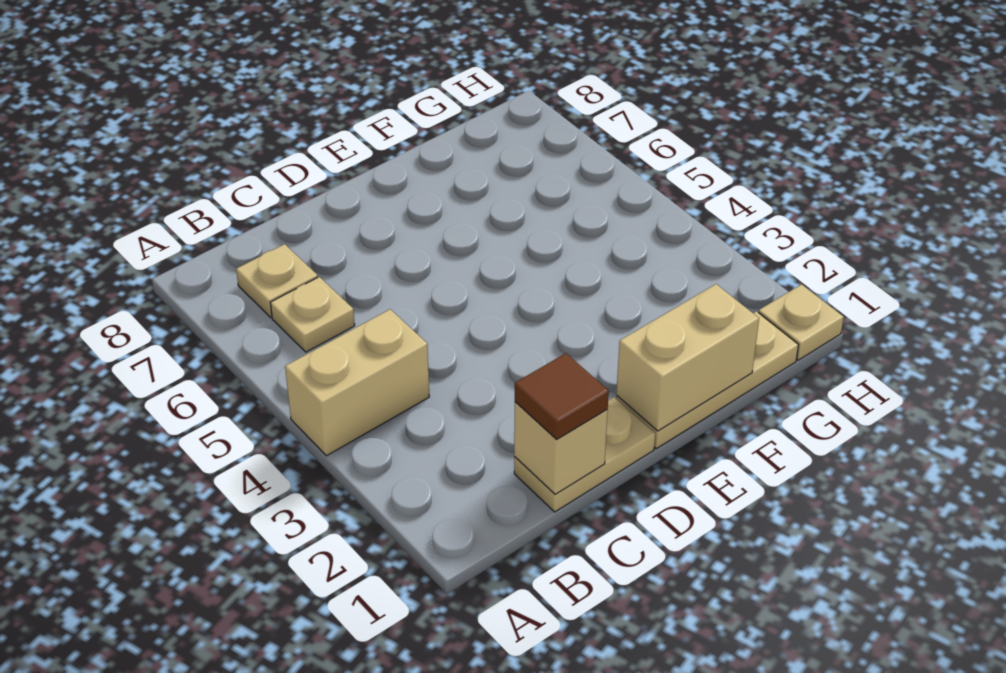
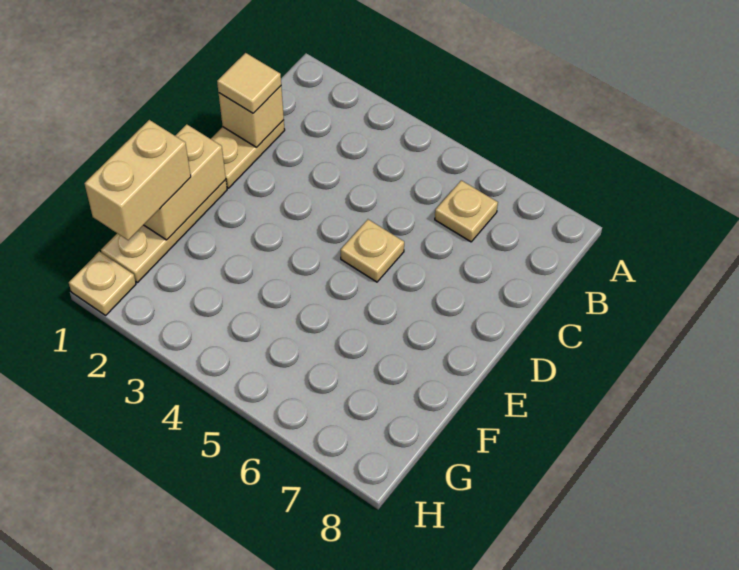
tan brick A4:B4 level 1 -> tan brick F1:G1 level 3
tan plate B7 level 1 -> tan plate D5 level 1
brown tile C1 level 3 -> tan tile C1 level 3

